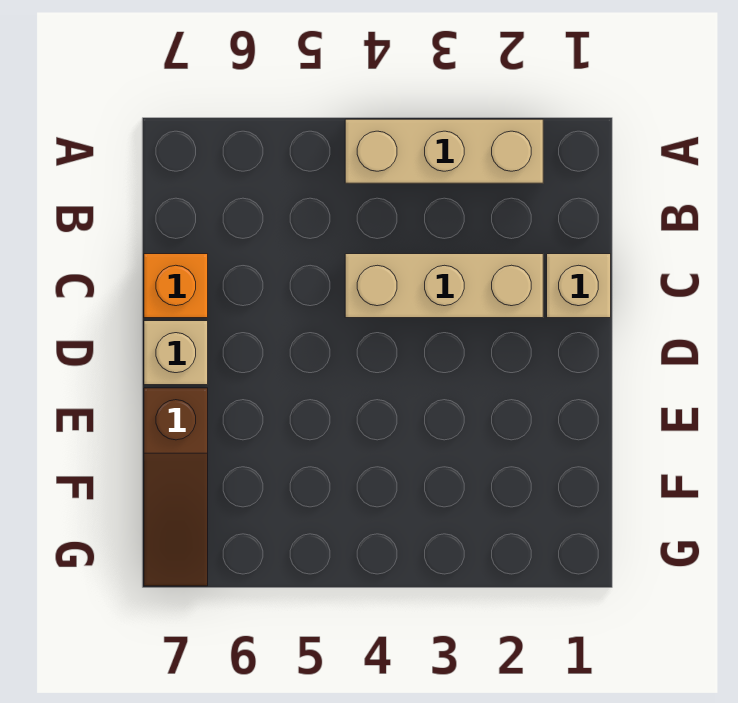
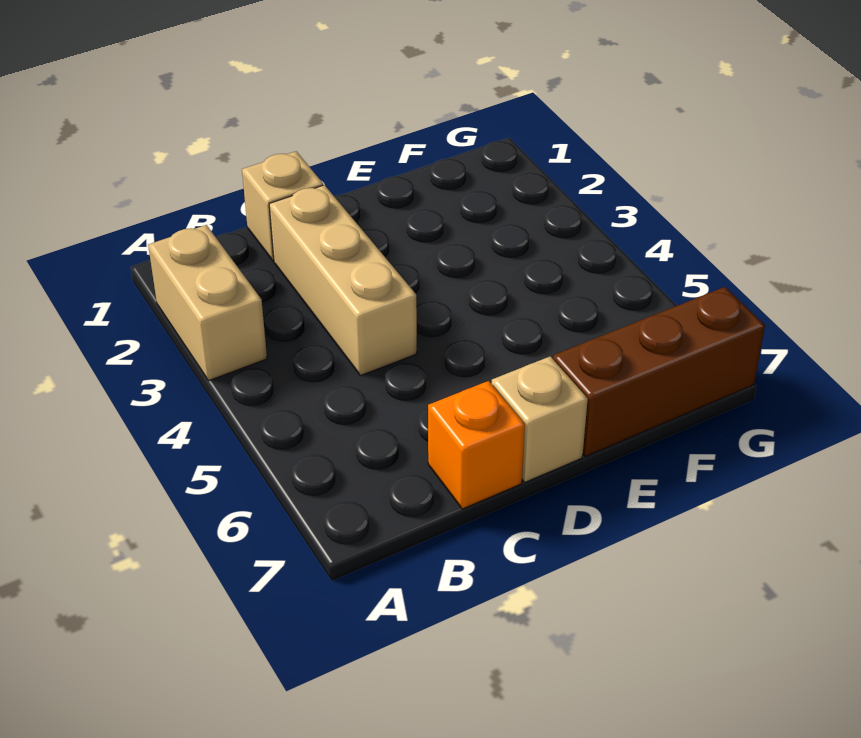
tan brick A2:A4 level 1 -> tan brick A2:A3 level 1
brown slope E7:G7 level 1 top E -> brown brick E7:G7 level 1

